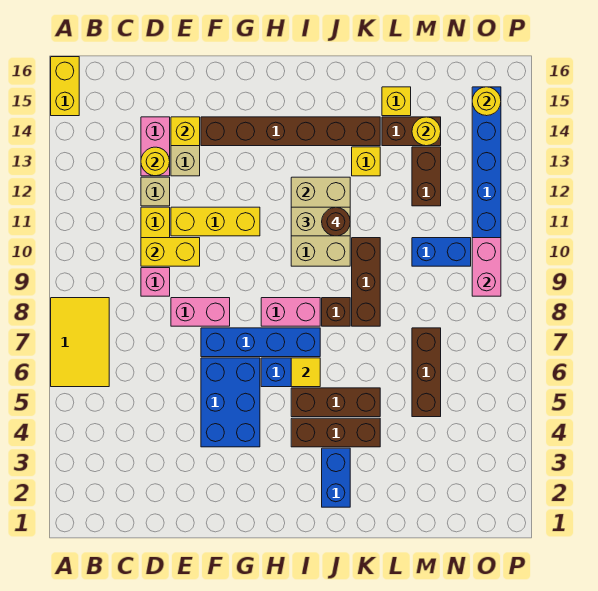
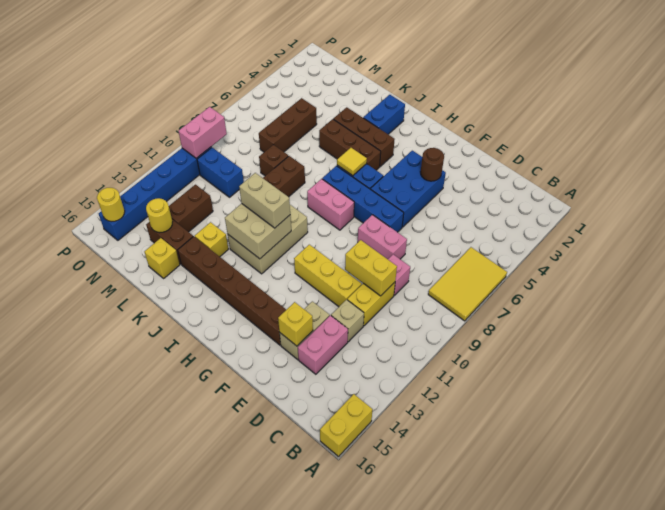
yellow round brick D13 level 2 -> none
brown brick J8 level 1 -> brown brick L8 level 1
brown round brick J11 level 4 -> brown round brick F4 level 2

